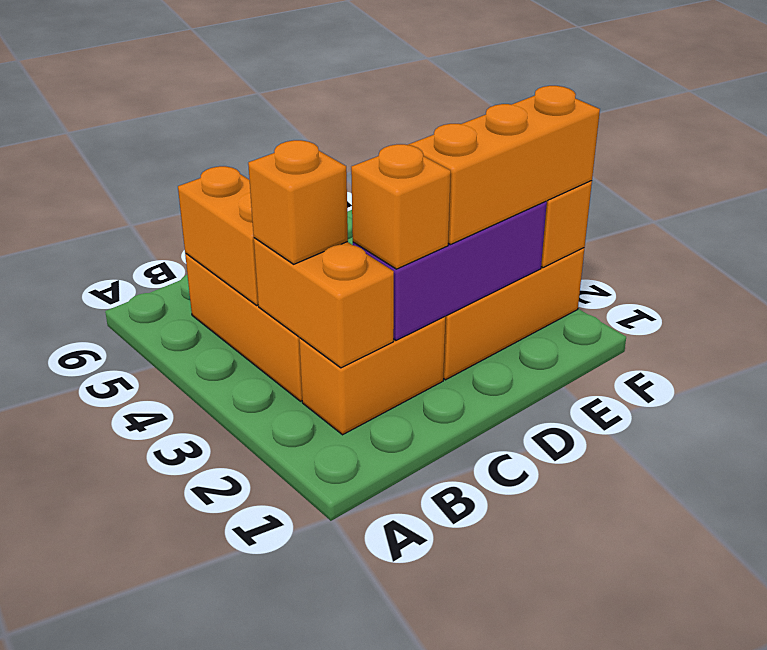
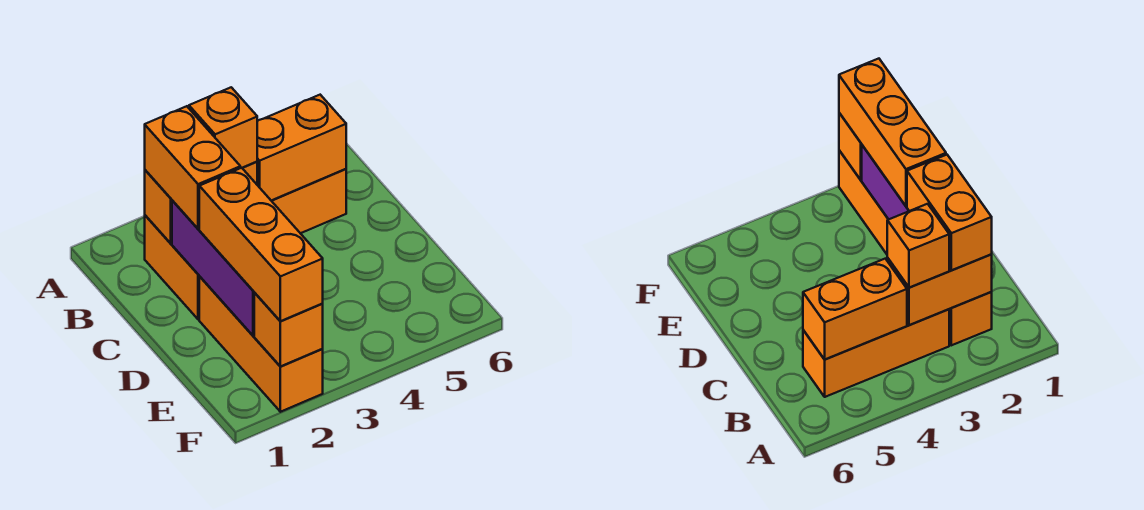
orange brick C2 level 3 -> orange brick B2:C2 level 3

